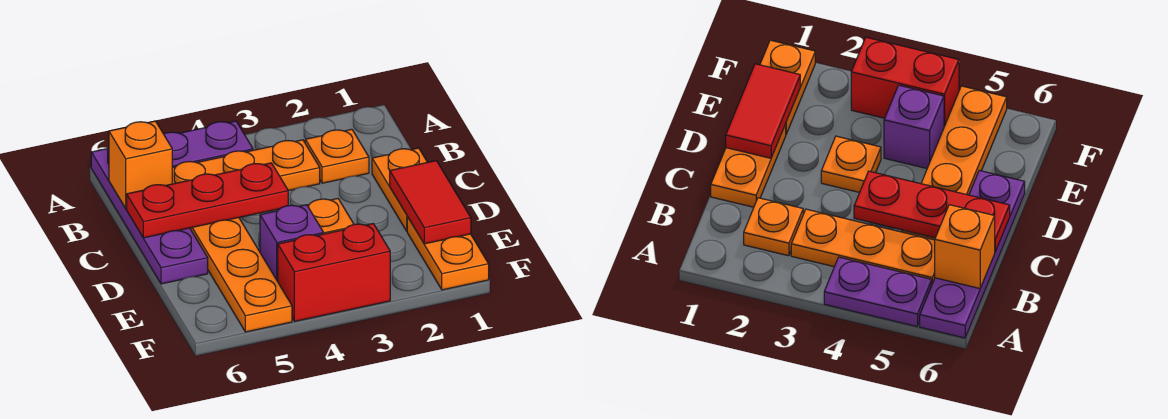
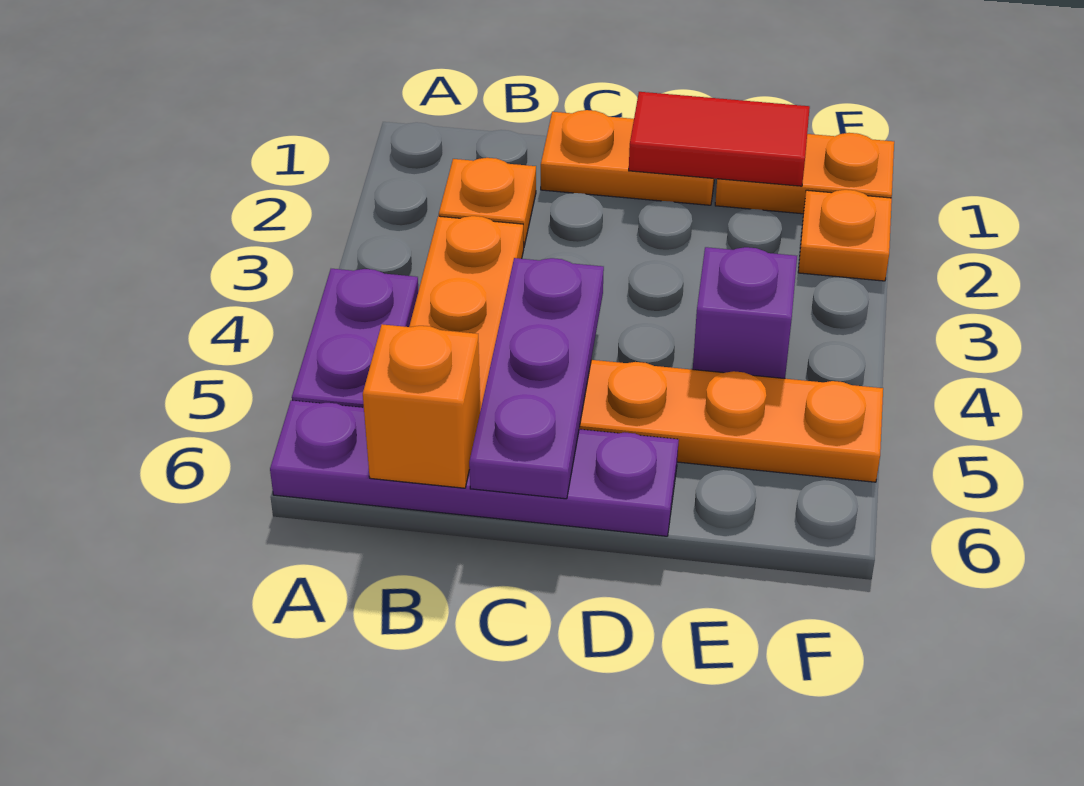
red plate C4:C6 level 2 -> purple plate C4:C6 level 2
orange plate D3 level 1 -> orange plate F2 level 1
red brick F3:F4 level 1 -> none

